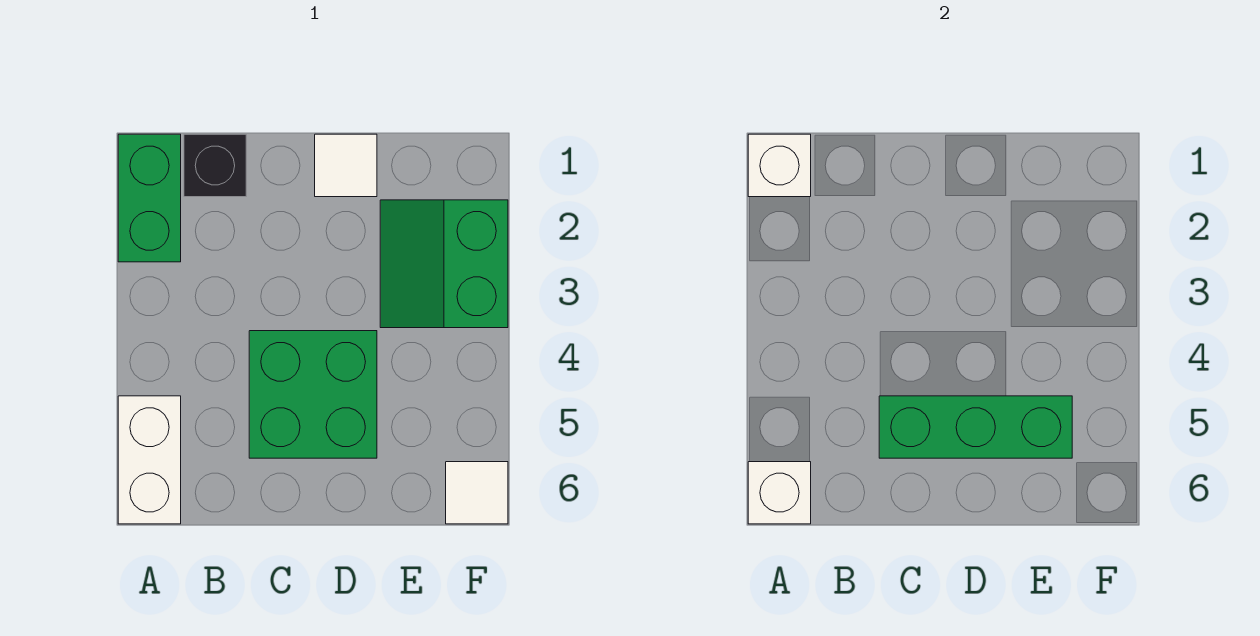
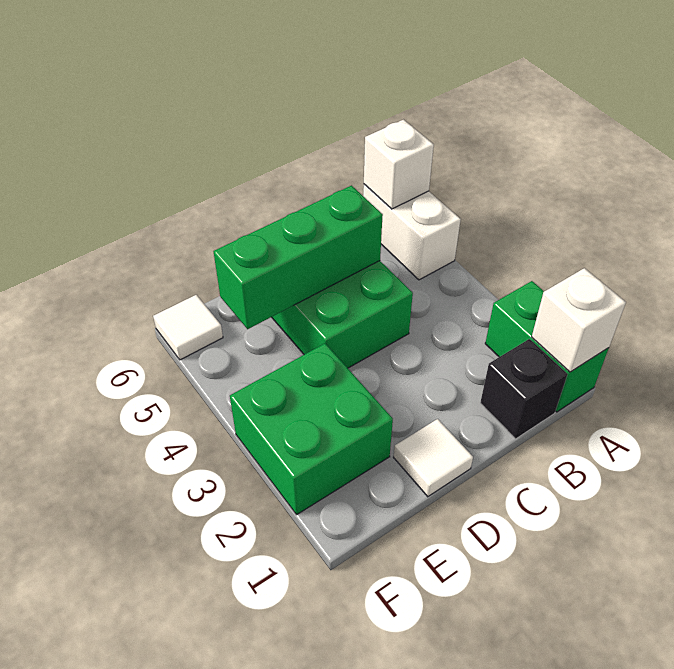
green slope E2:F3 level 1 top F -> green brick E2:F3 level 1

